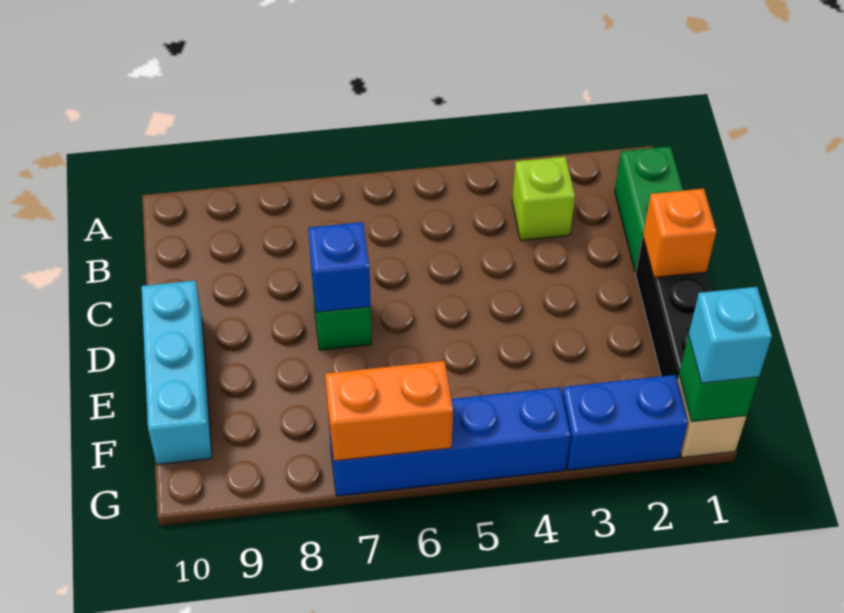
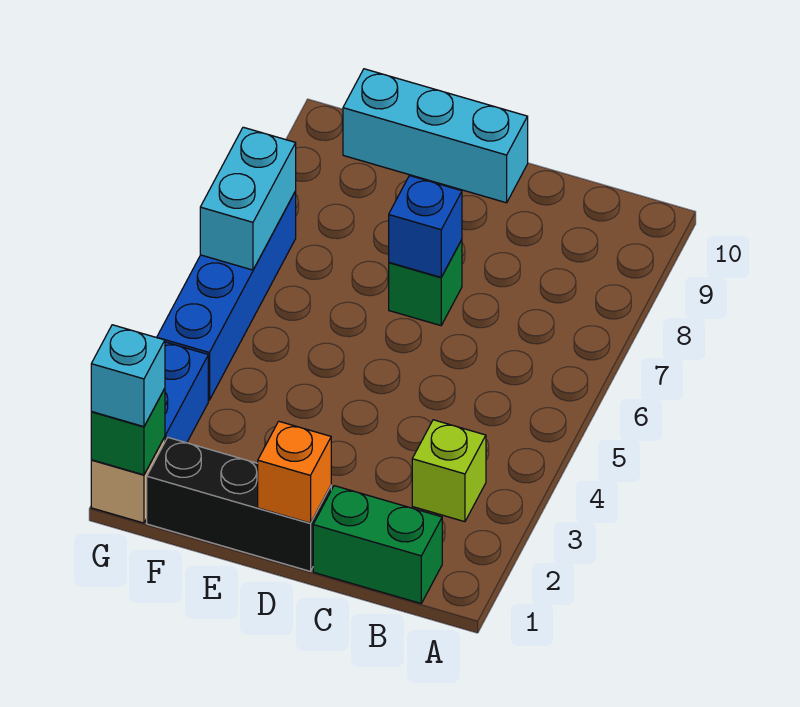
orange brick G6:G7 level 2 -> cyan brick G6:G7 level 2

